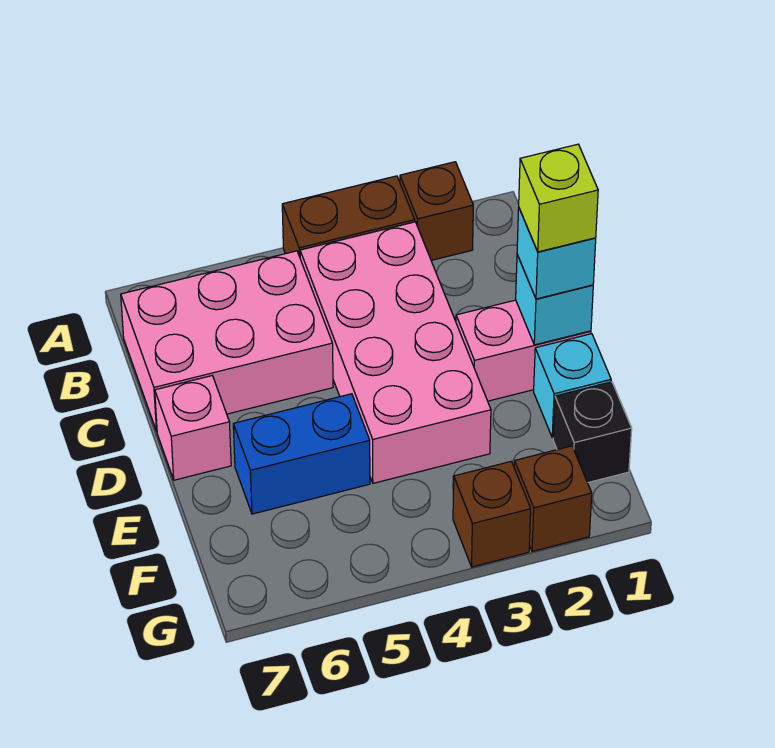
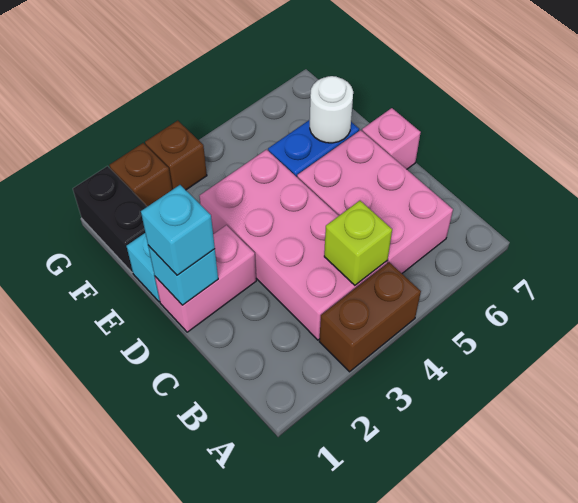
brown brick A2 level 1 -> none
pink brick B5:C7 level 1 -> pink brick B5:D6 level 1
lime brick D1 level 4 -> lime brick B4 level 2
none -> white round brick E6 level 2
black brick F1 level 1 -> black brick F1:G1 level 1

